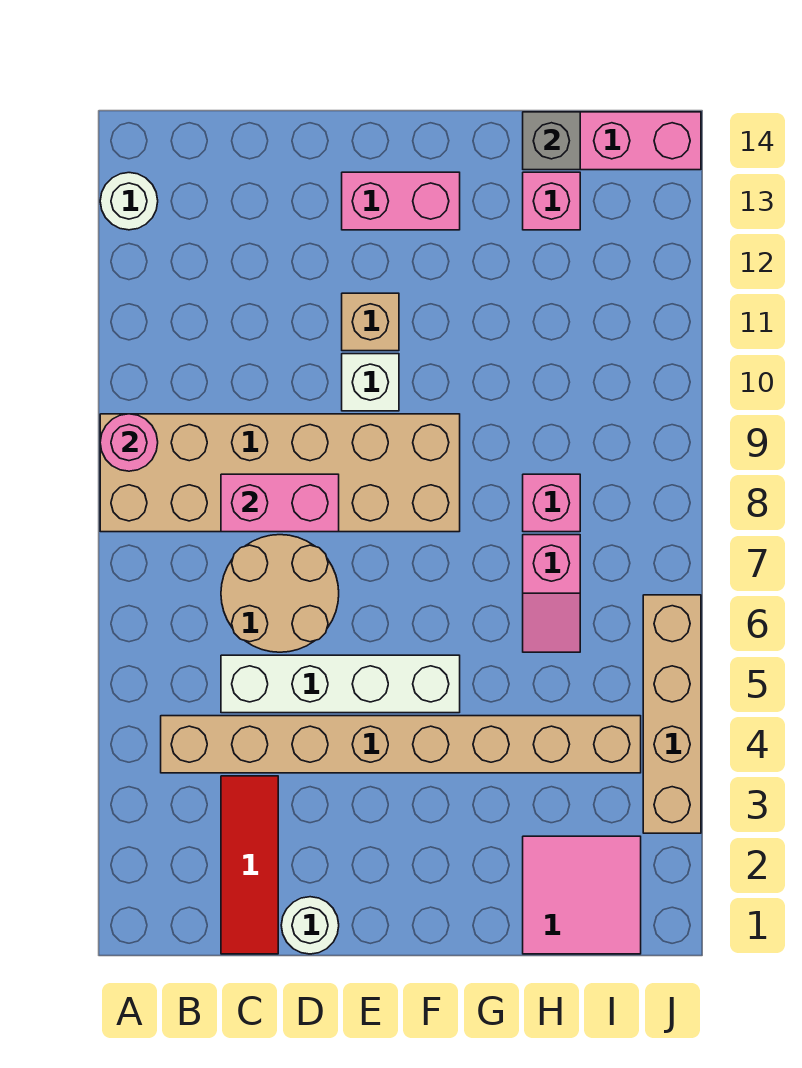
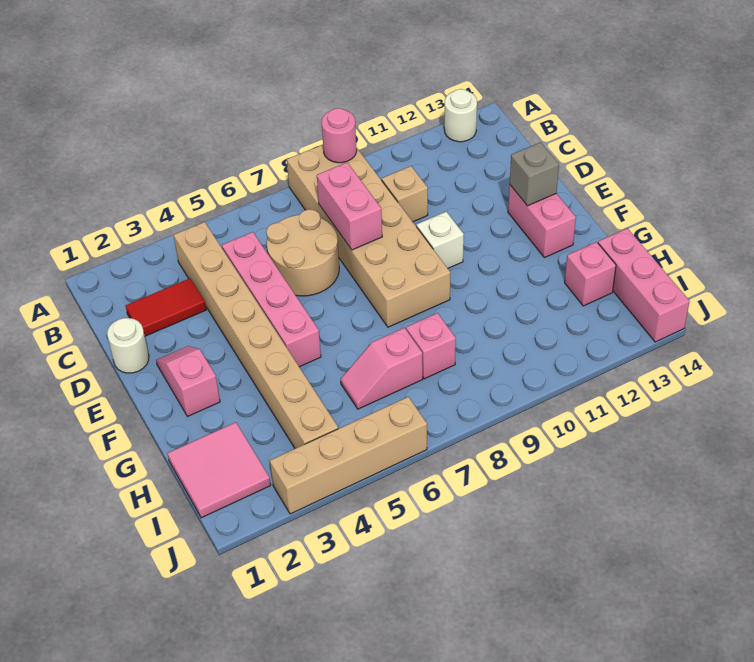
red tile C1:C3 level 1 -> red tile C2:C3 level 1
white brick C5:F5 level 1 -> pink brick C5:F5 level 1
none -> pink slope E2:F2 level 1 top F
tan brick E11 level 1 -> tan brick C10 level 1
grey brick H14 level 2 -> grey brick E13 level 2

